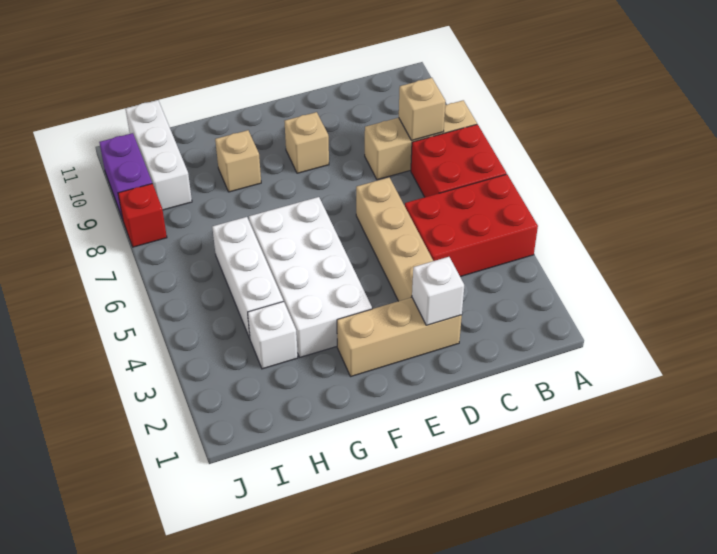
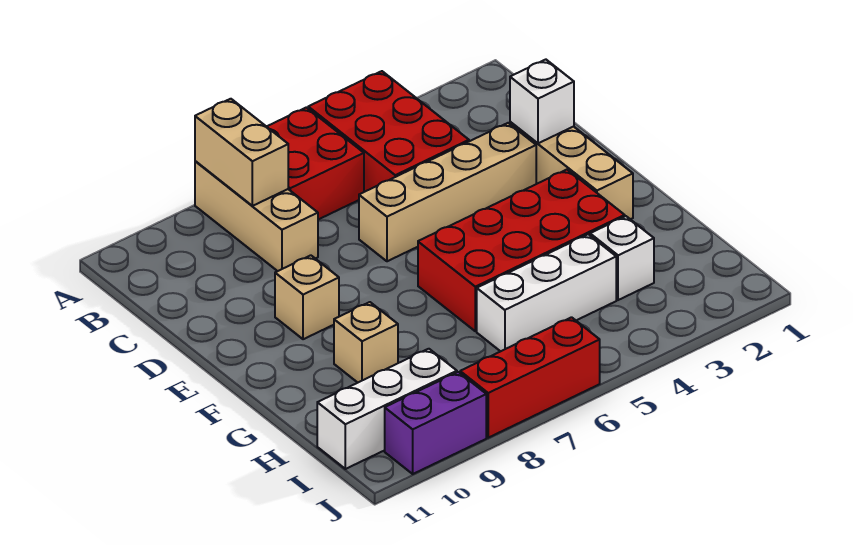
tan brick B8 level 2 -> tan brick A8:B8 level 2
white brick F3:G6 level 1 -> red brick F3:G6 level 1
red brick J8 level 1 -> red brick J6:J8 level 1

